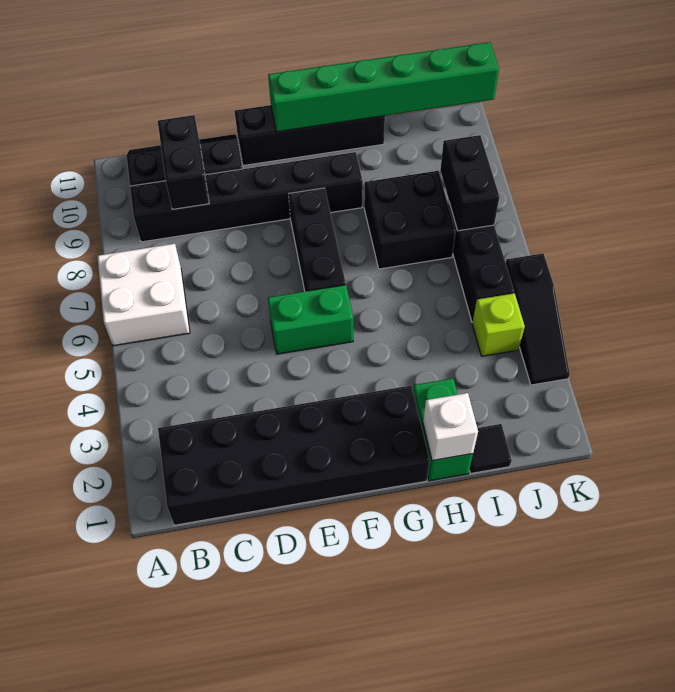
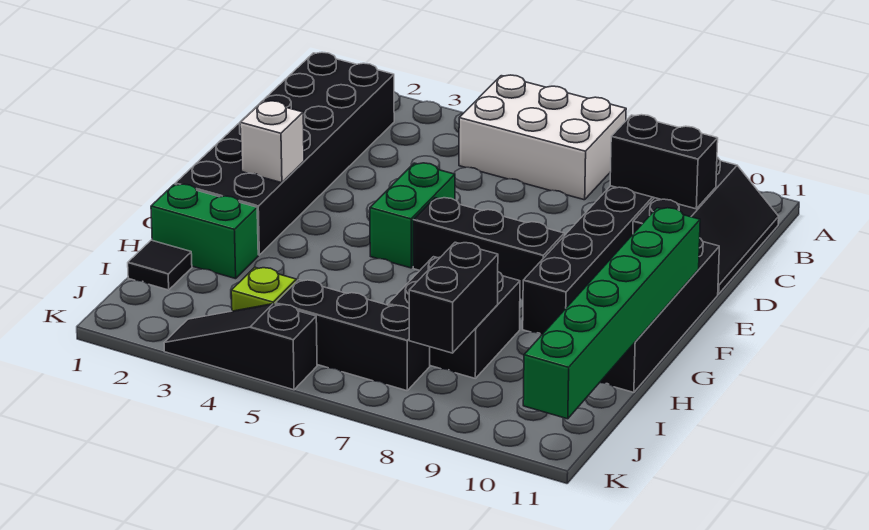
white brick A6:B7 level 1 -> white brick A5:B7 level 1
white brick H1 level 2 -> white brick F2 level 2
black brick J7:J8 level 2 -> black brick I8:J8 level 2

